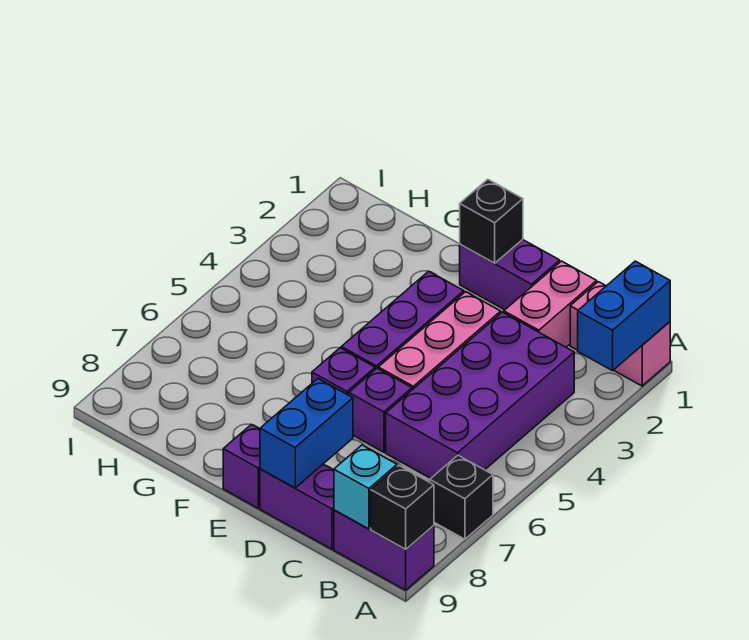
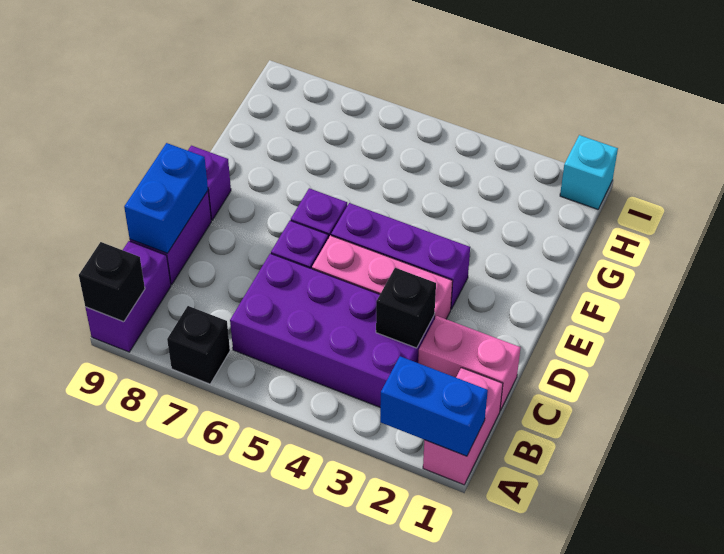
cyan brick B9 level 2 -> cyan brick I1 level 1
purple brick D1:E1 level 1 -> none
blue brick D8:D9 level 2 -> blue brick C9:D9 level 2
black brick E1 level 2 -> black brick C3 level 2

